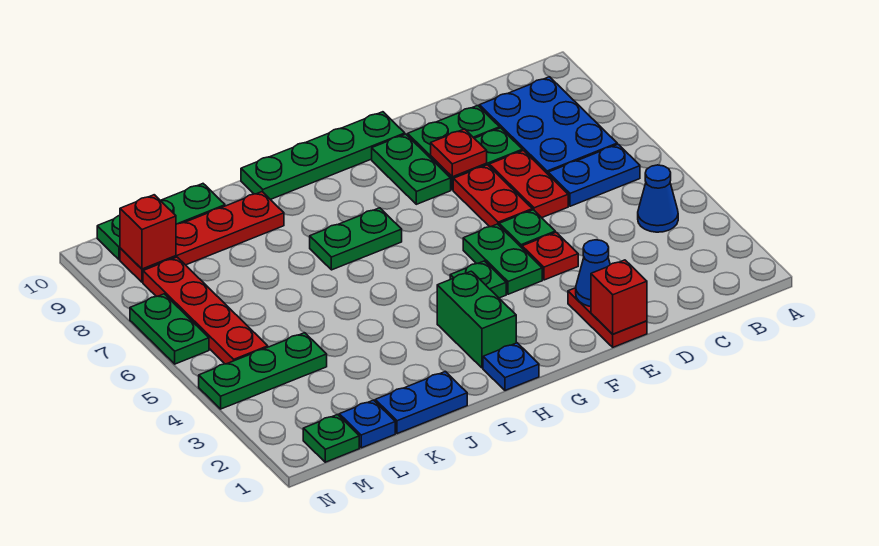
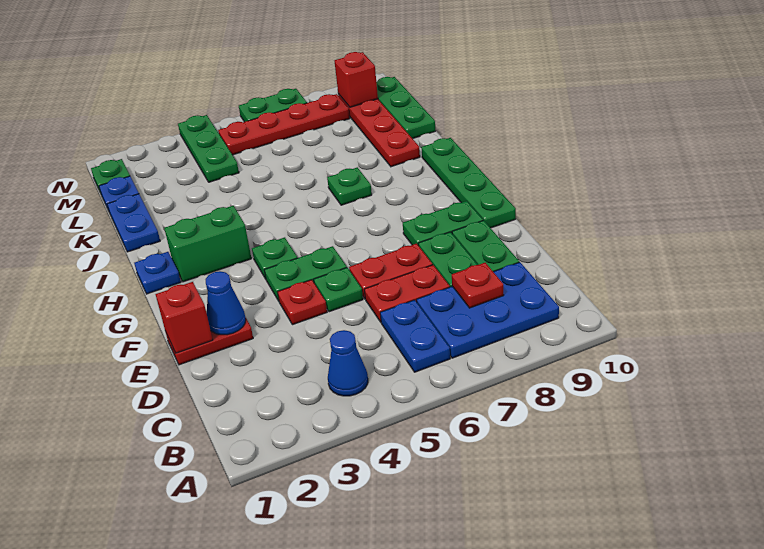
red plate E8 level 2 -> red plate C8 level 2
green plate H7:I7 level 1 -> green plate I7 level 1

